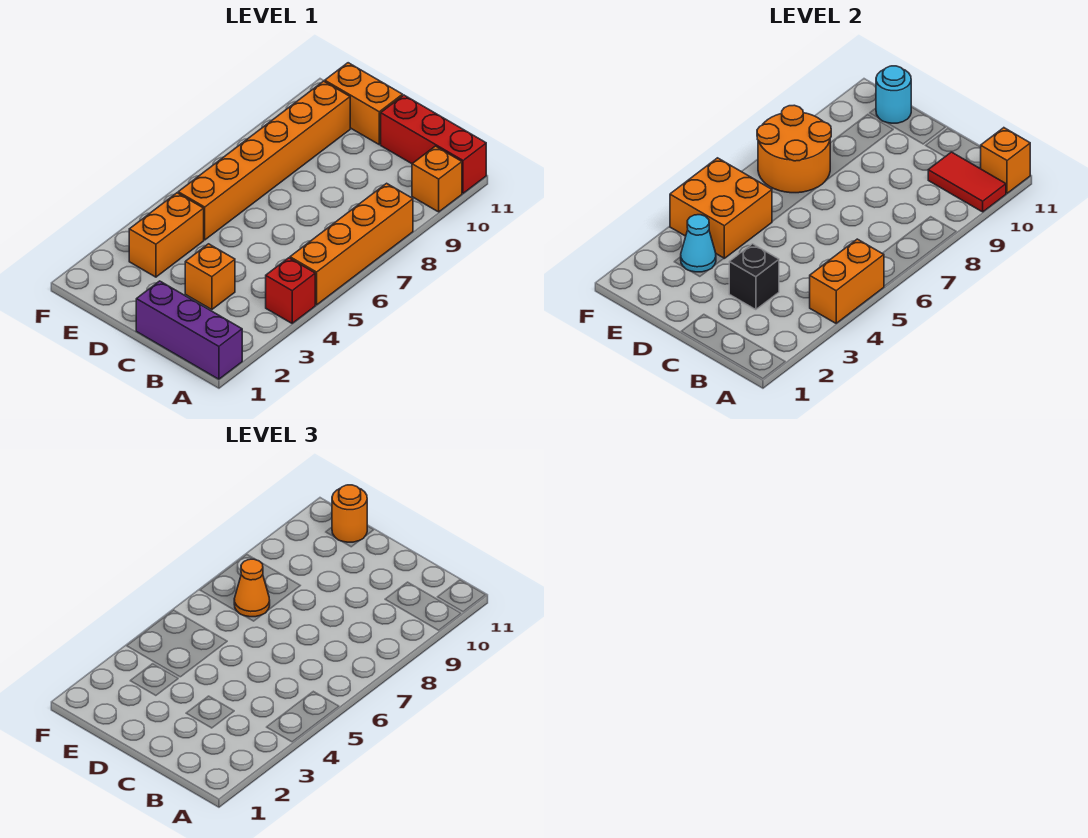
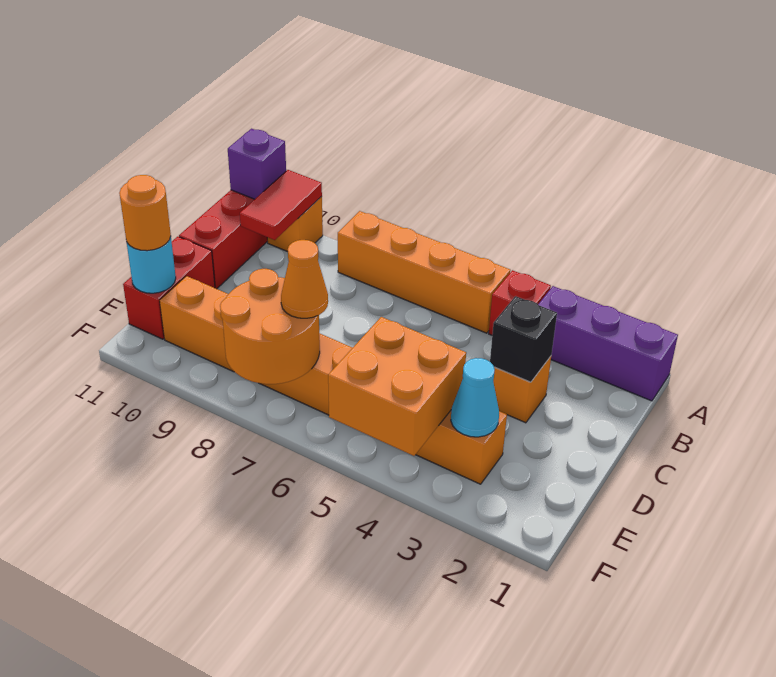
purple brick A1:C1 level 1 -> purple brick A1:A3 level 1
orange brick A4:A5 level 2 -> none
orange brick A11 level 2 -> purple brick A11 level 2
orange brick D11:E11 level 1 -> red brick D11:E11 level 1

